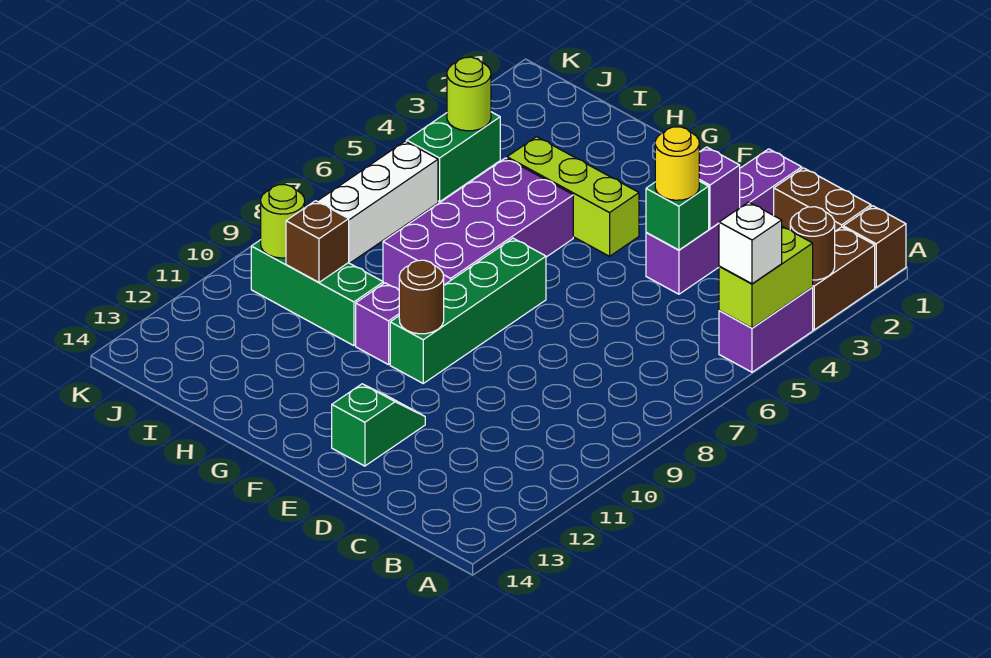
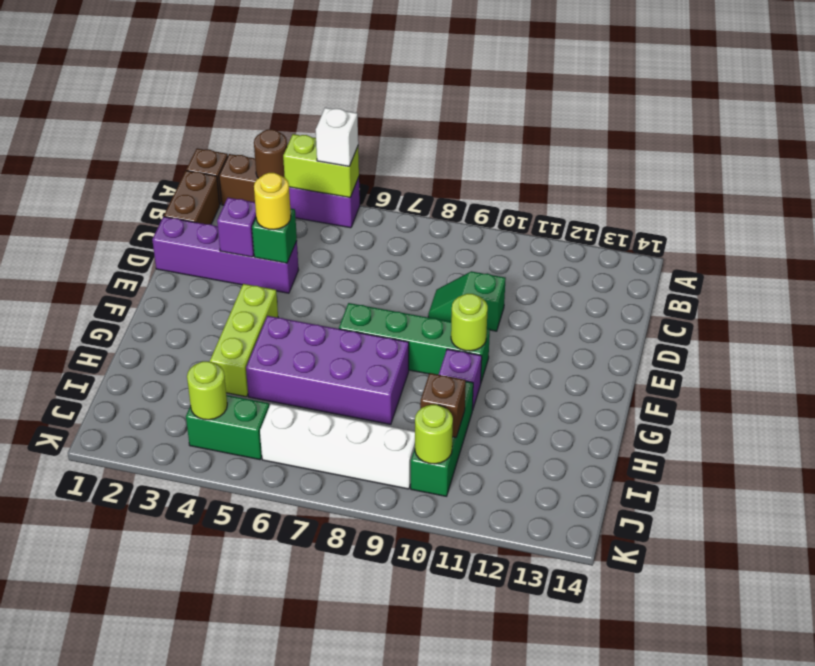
green slope E12:E13 level 1 top 13 -> green slope D9:D10 level 1 top 10
brown round brick F10 level 2 -> lime round brick F10 level 2

